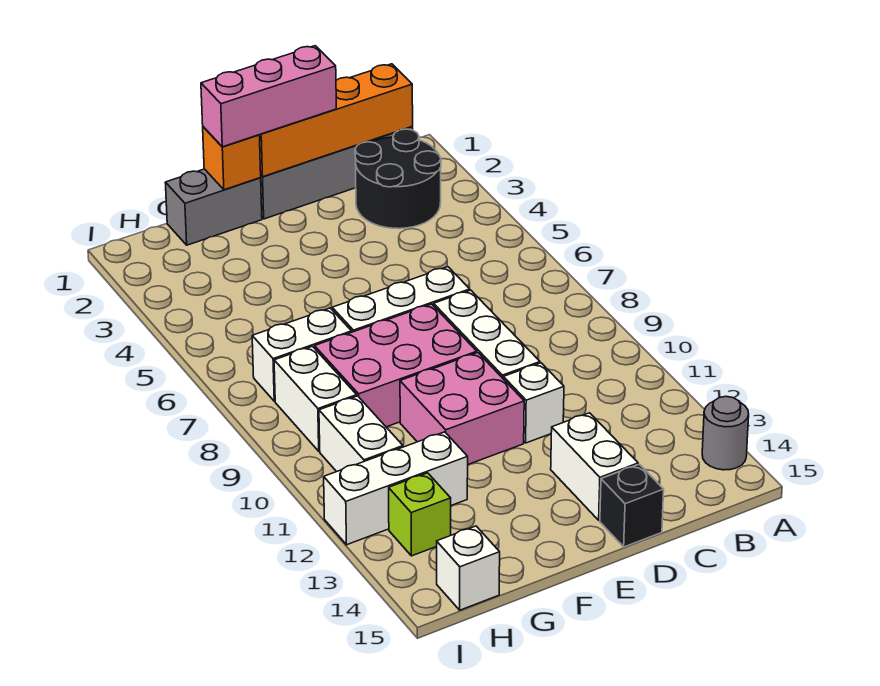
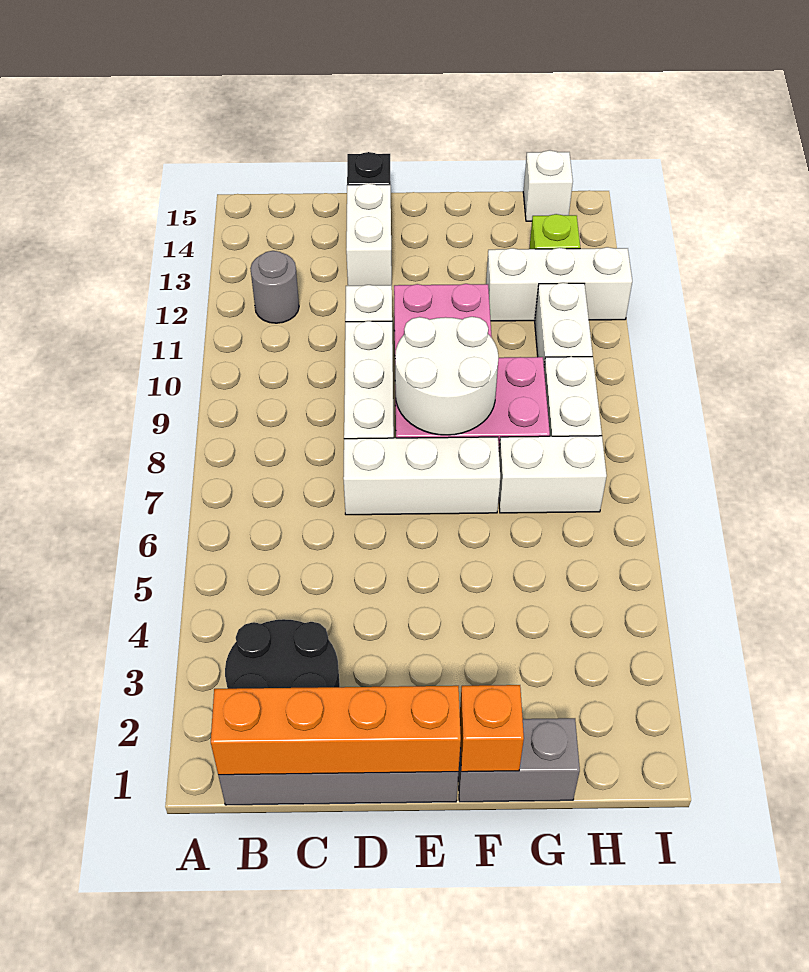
grey round brick A14 level 1 -> grey round brick B12 level 1
pink brick D1:F1 level 3 -> none
none -> white round brick E8:F9 level 2

